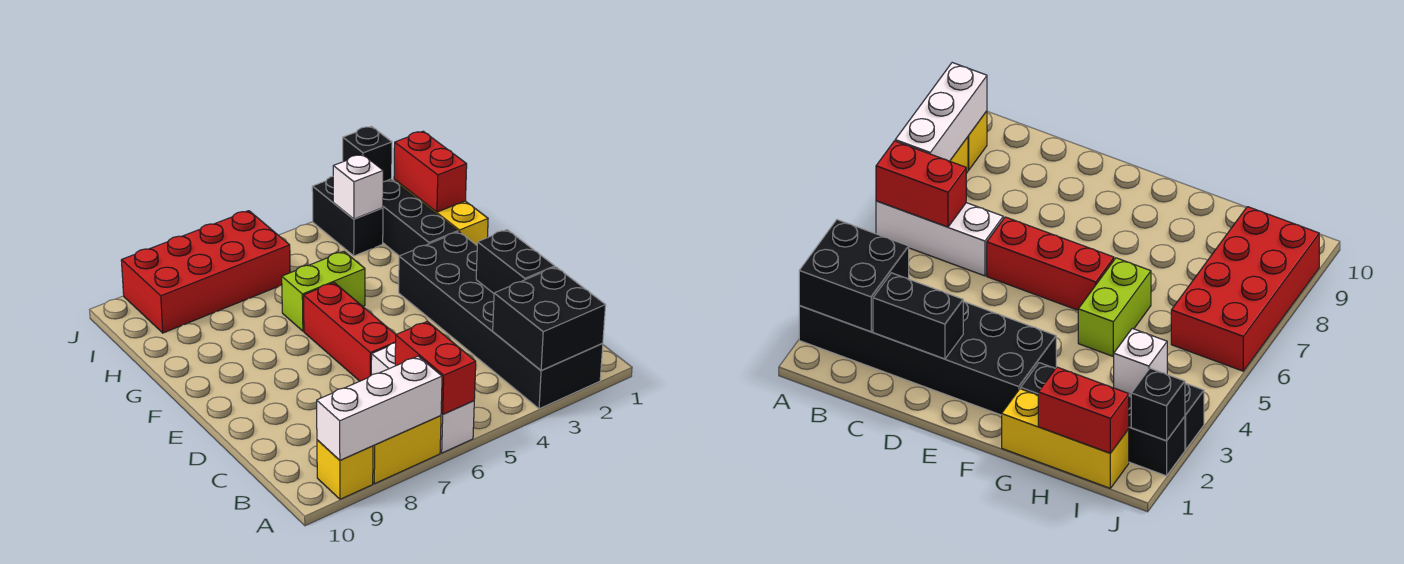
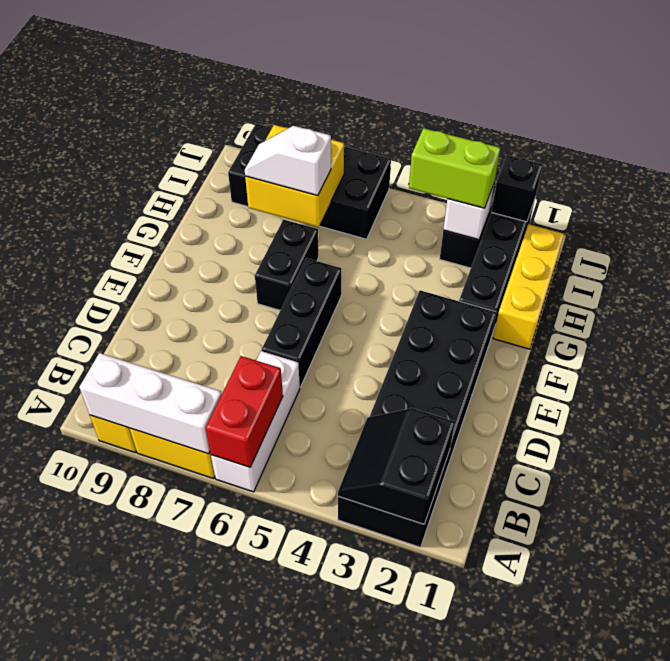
black brick A2:B3 level 2 -> black slope A2:B3 level 2 top 2
black brick C2:D2 level 2 -> black brick F7:G7 level 1
red brick D6:F6 level 1 -> black brick D6:F6 level 1
lime brick G5:G6 level 1 -> lime brick I3:I4 level 3
red brick H1:I1 level 2 -> none
none -> yellow brick H7:I8 level 2
none -> white slope H7:H8 level 3 top 7
red brick I6:J9 level 1 -> black brick I6:J9 level 1

